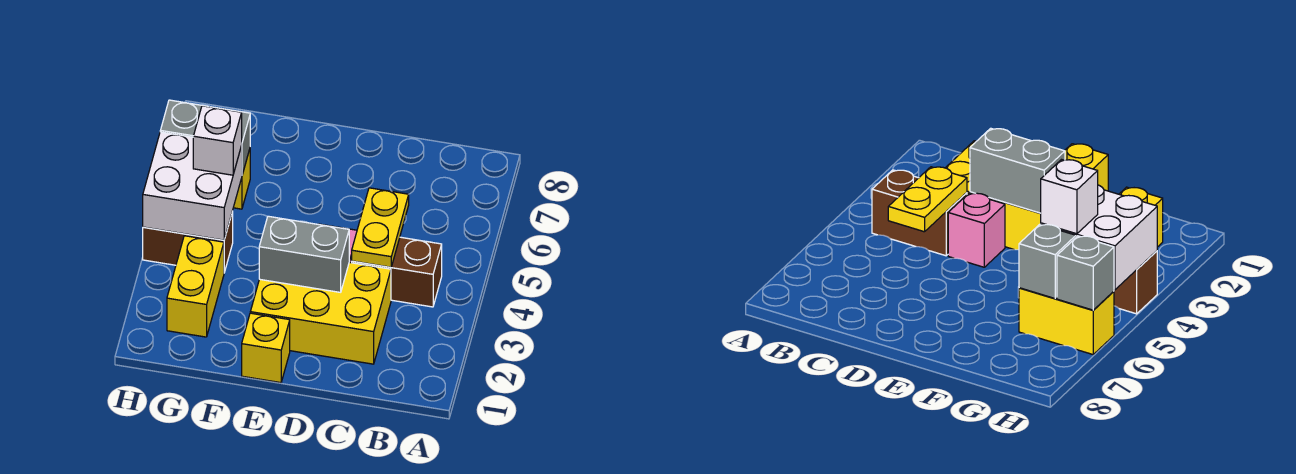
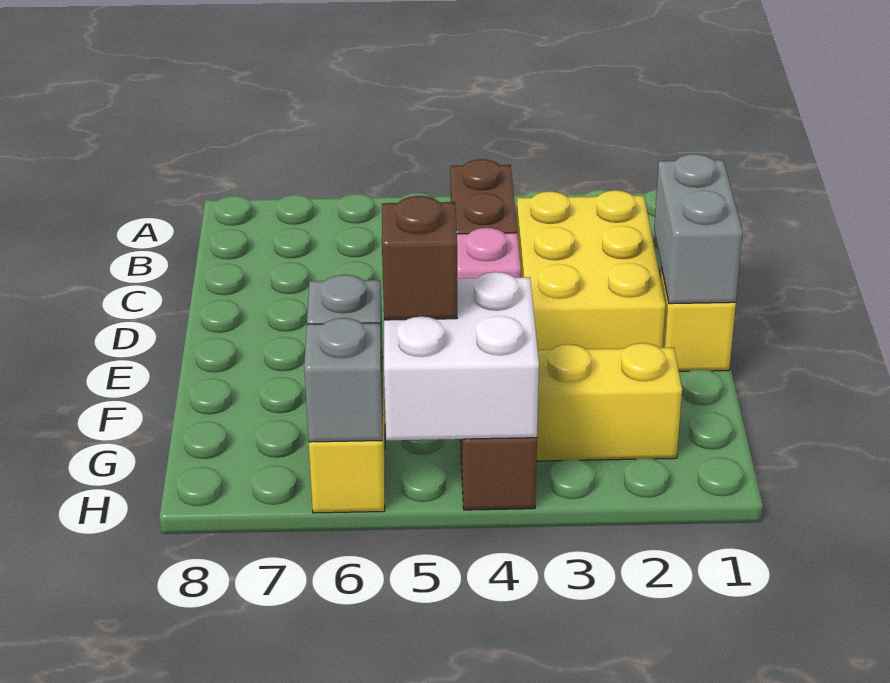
yellow plate C4:C5 level 2 -> none
grey brick D3:E3 level 2 -> grey brick D1:E1 level 2
white brick G5 level 3 -> brown brick G5 level 3

